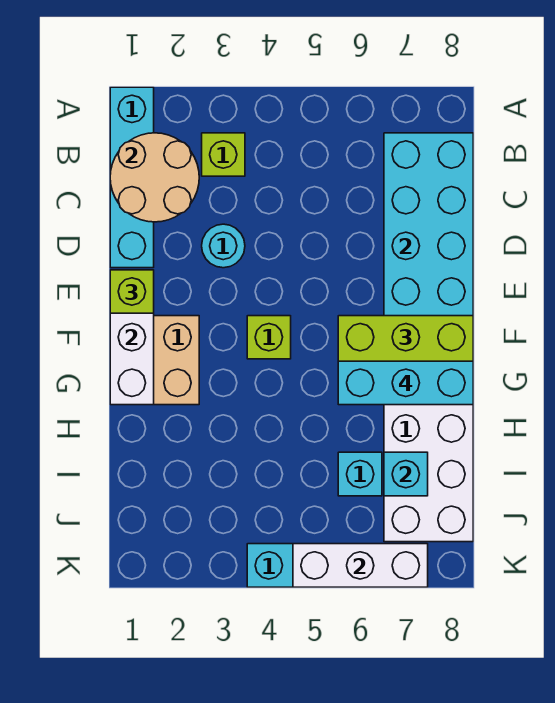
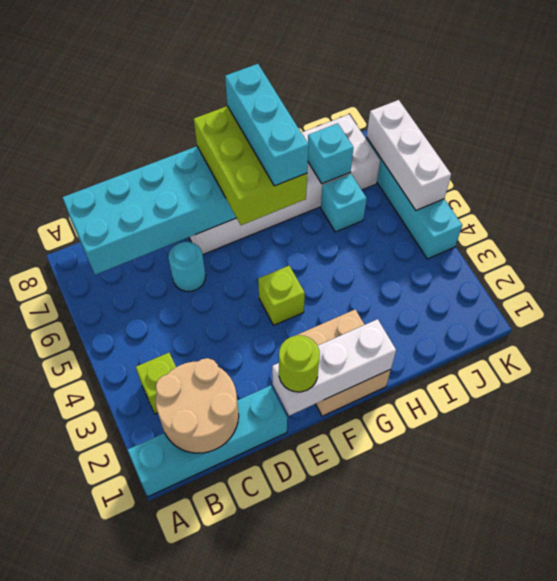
cyan round brick D3 level 1 -> cyan round brick D6 level 1
lime brick E1 level 3 -> lime round brick E1 level 3

